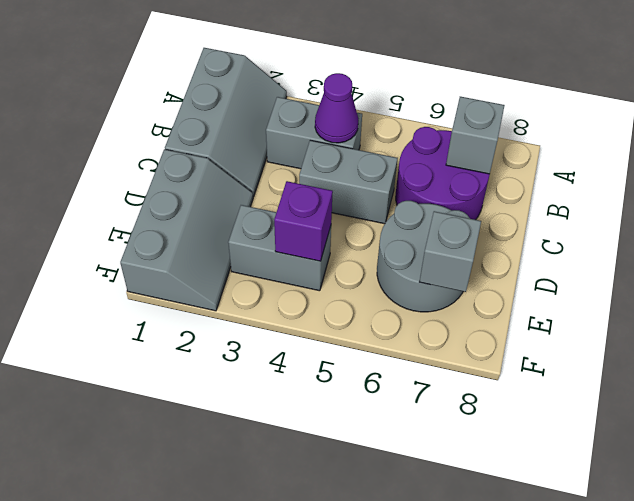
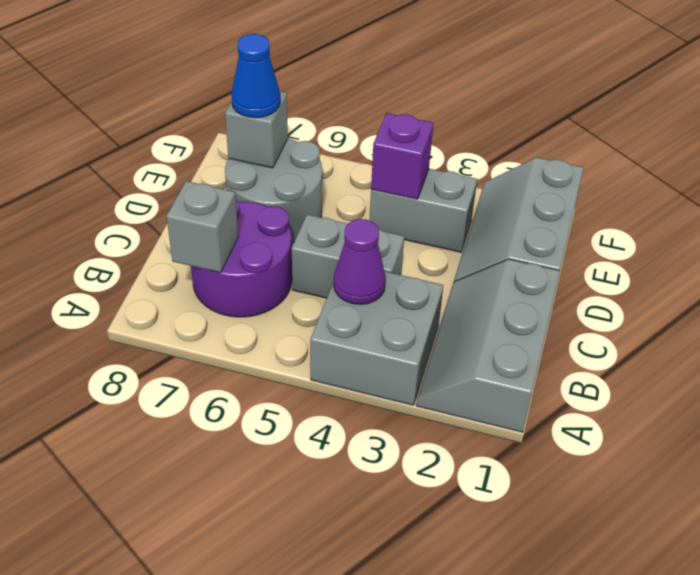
grey brick B3:B4 level 1 -> grey brick A3:B4 level 1
none -> blue cone E7 level 3

